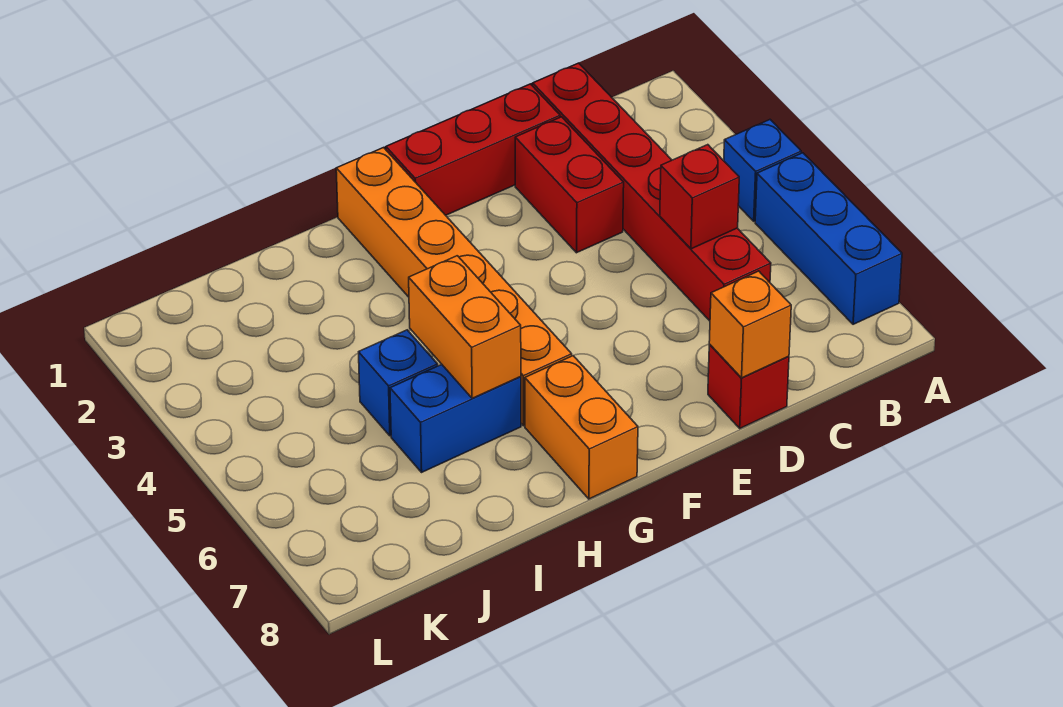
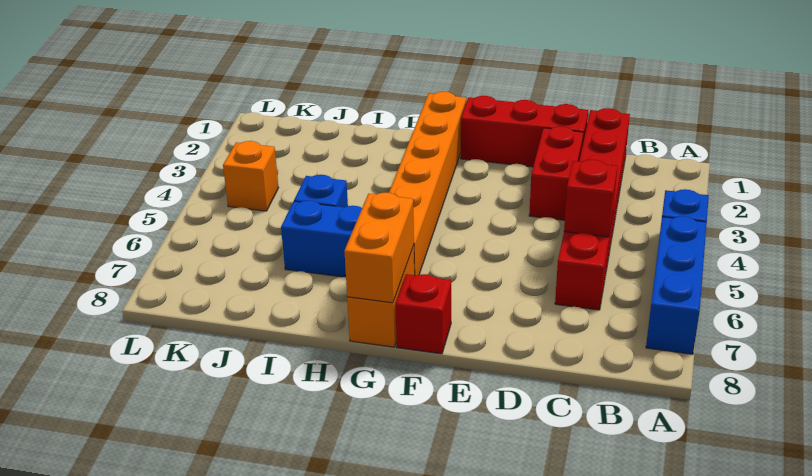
red brick D8 level 1 -> red brick F8 level 1
orange brick D8 level 2 -> orange brick K4 level 1
orange brick H5:H6 level 2 -> orange brick G7:G8 level 2

